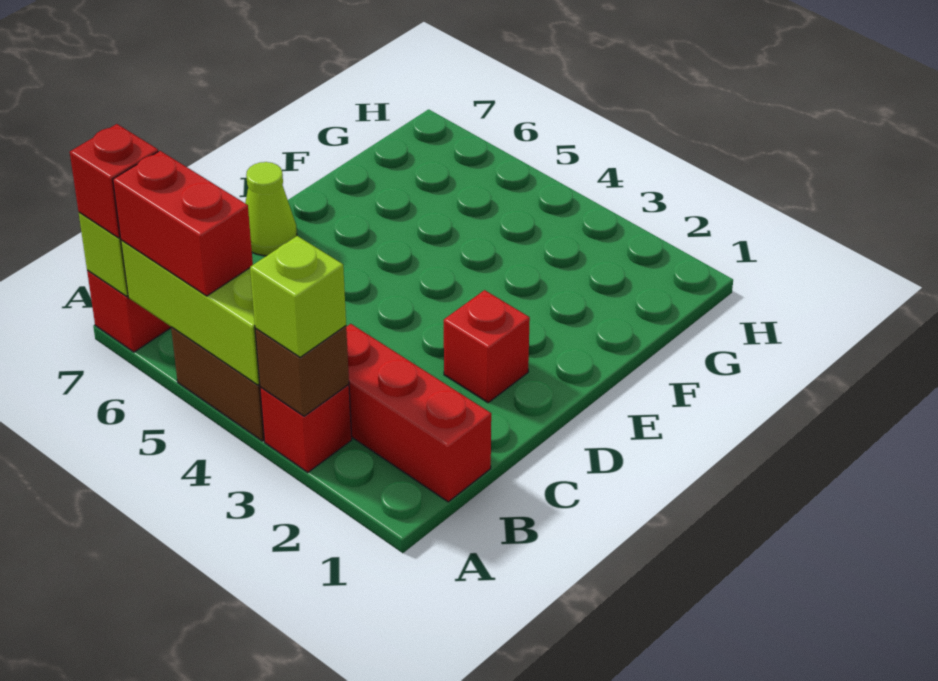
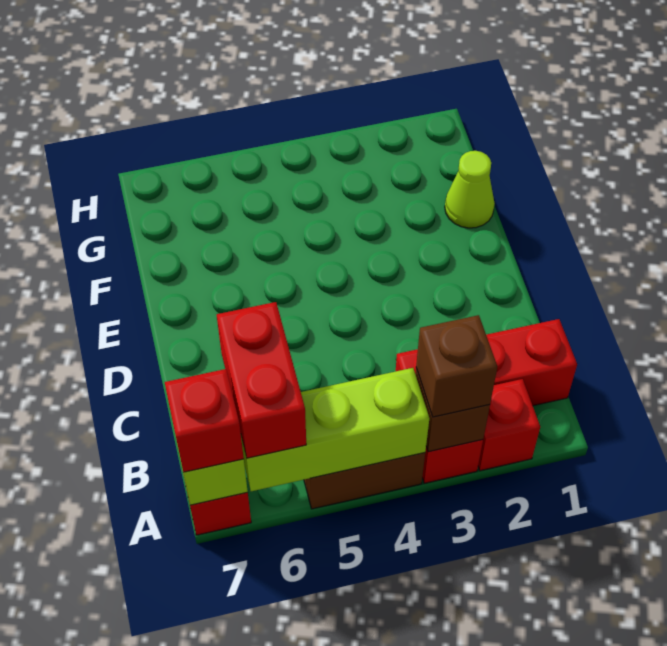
lime brick A3 level 3 -> brown brick A3 level 3
red brick A5:A6 level 3 -> red brick A6:B6 level 3
red brick D2 level 1 -> red brick A2 level 1
lime cone D7 level 1 -> lime cone F1 level 1

